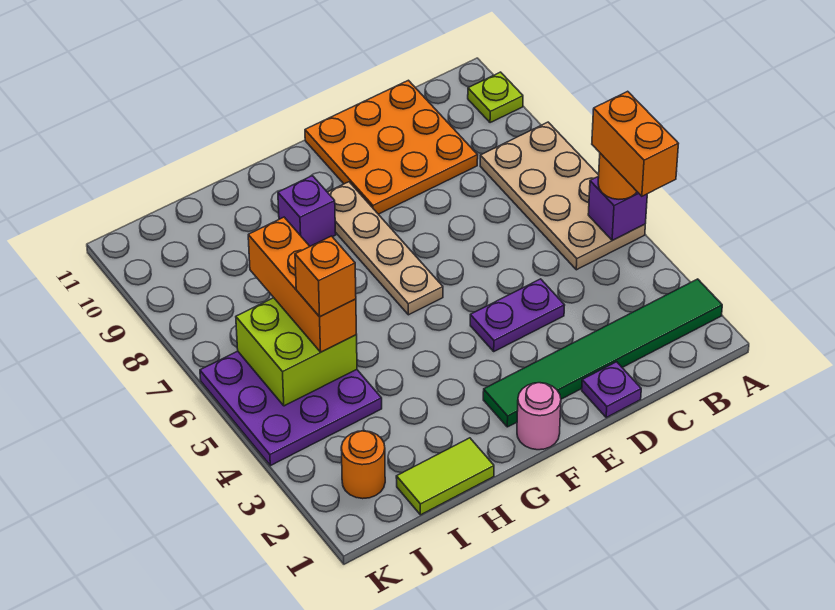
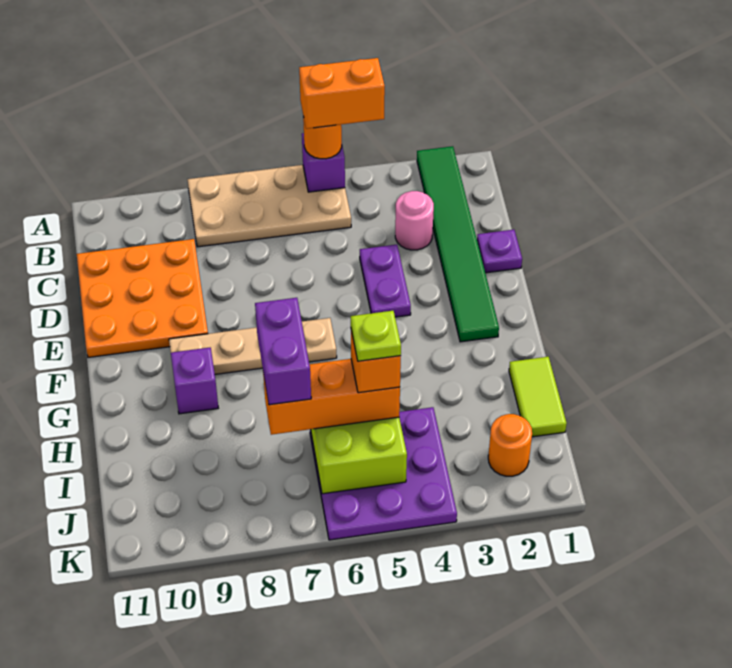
lime plate A10 level 1 -> lime plate I5 level 5
pink round brick F1 level 1 -> pink round brick C3 level 1
none -> purple brick H7:I7 level 4

